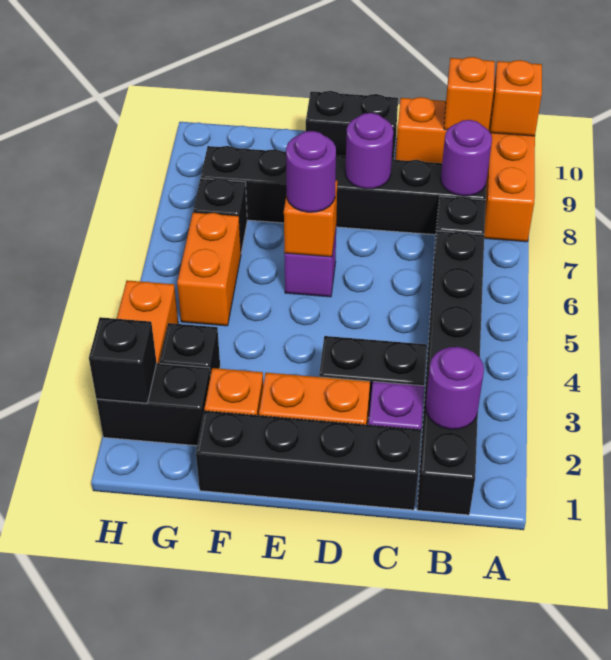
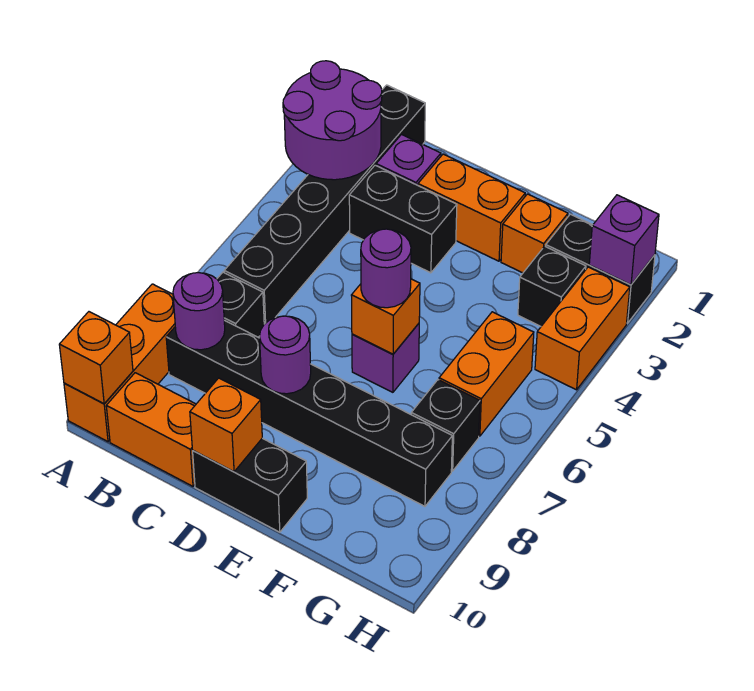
purple round brick B2 level 2 -> purple round brick A2:B3 level 2
orange brick B10 level 2 -> orange brick D10 level 2
black brick C1:F1 level 1 -> none
black brick H2 level 2 -> purple brick H2 level 2

